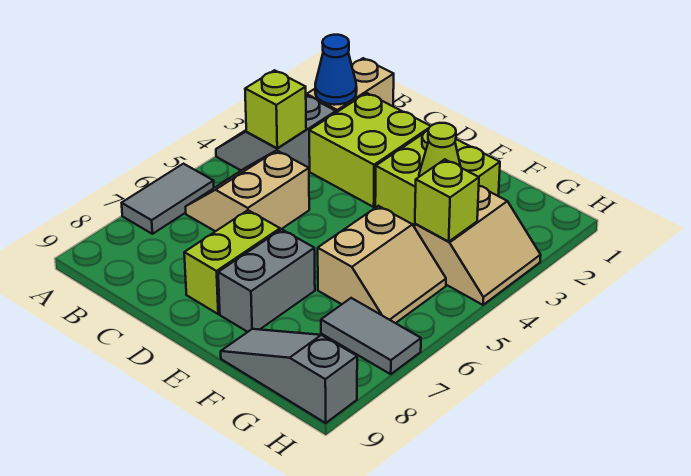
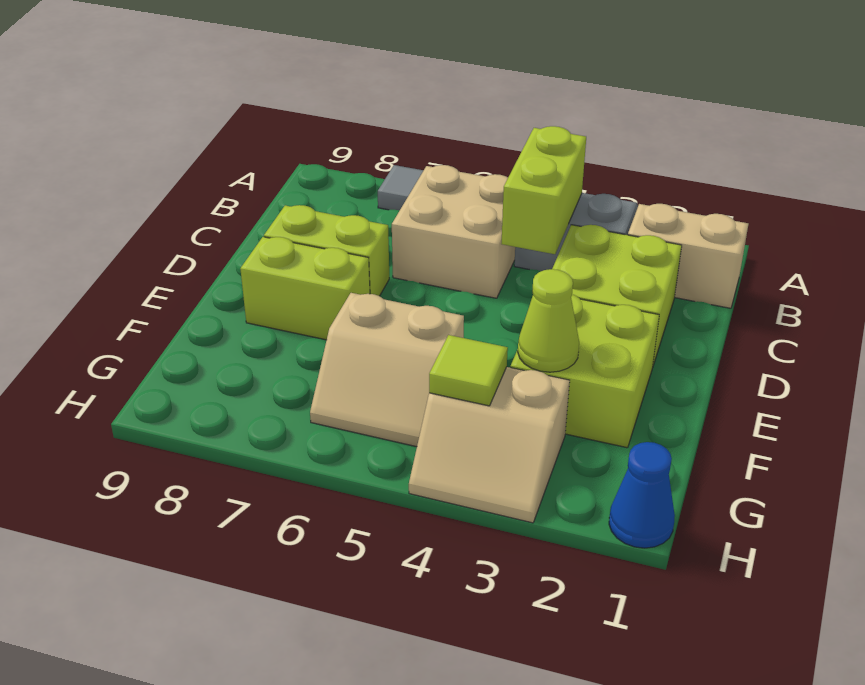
blue cone B2 level 2 -> blue cone H1 level 1
lime brick B4 level 2 -> lime brick B4:C4 level 2
tan slope B5:C6 level 1 top C -> tan brick B5:C6 level 1
grey brick E7:E8 level 1 -> lime brick E7:E8 level 1
grey slope F9:H9 level 1 top H -> none
lime brick G4 level 2 -> lime tile G4 level 2
grey tile G7:H7 level 1 -> none

